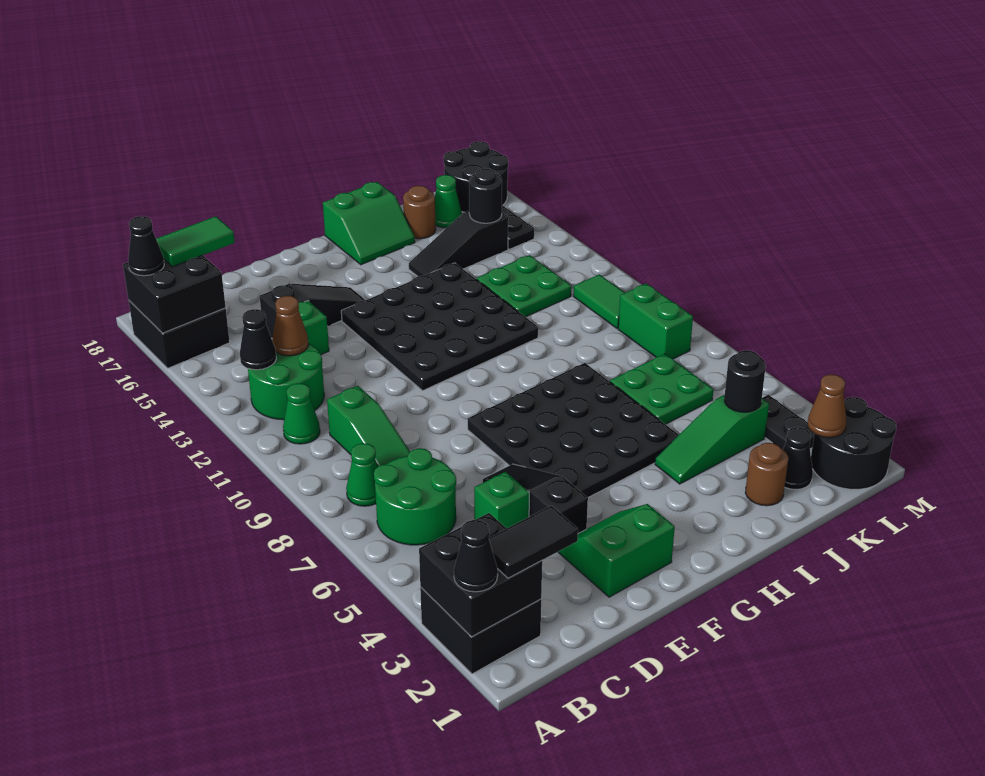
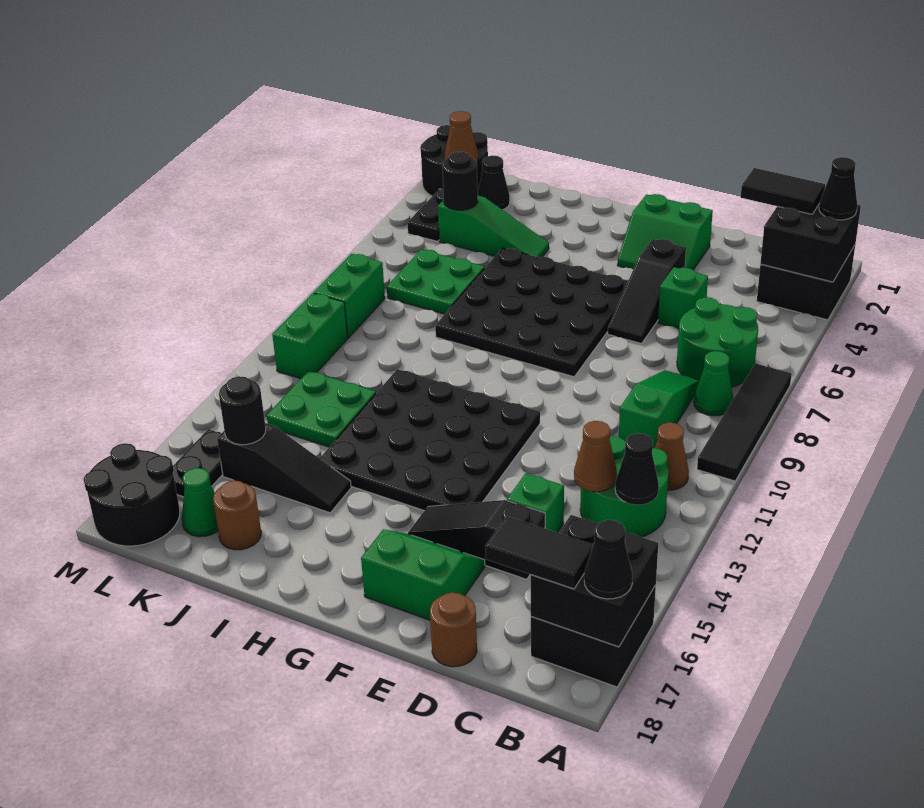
none -> black tile A7:A10 level 1
green cone B11 level 1 -> brown cone B11 level 1
green tile B17:C17 level 3 -> black tile B17:C17 level 3
green slope H17:I18 level 1 top 18 -> green slope E16:F17 level 1 top 17
brown round brick J2 level 1 -> brown round brick D18 level 1
green tile L10:L11 level 1 -> green brick L10:L11 level 1

